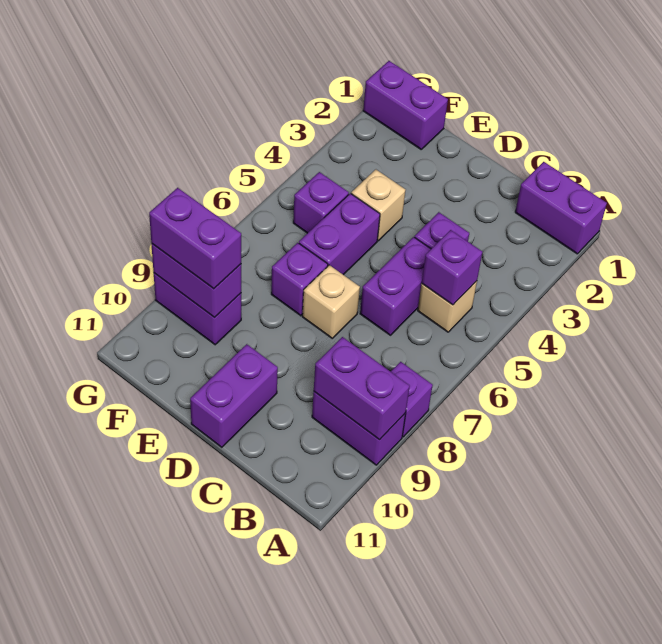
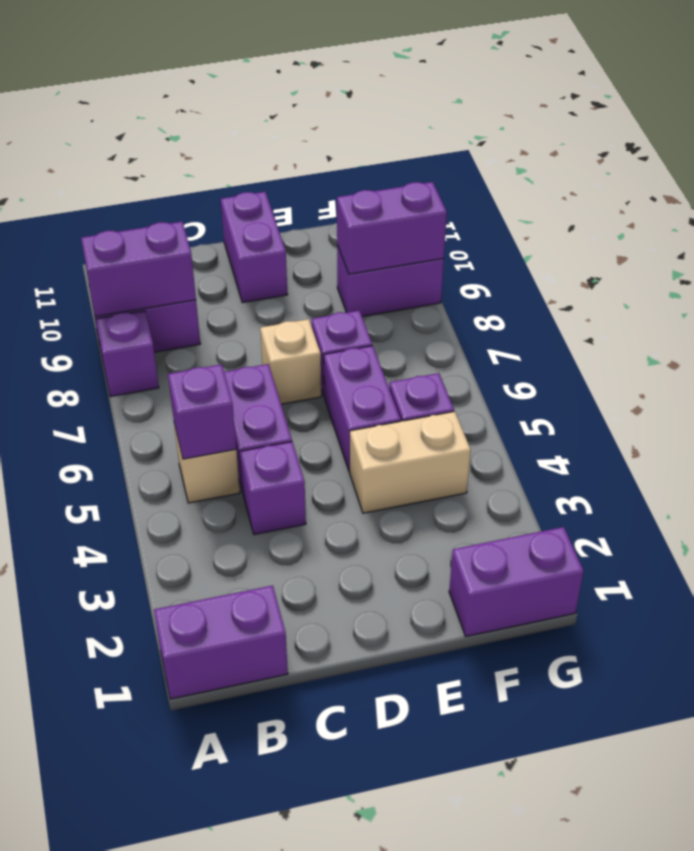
tan brick E4 level 1 -> tan brick E4:F4 level 1
purple brick F9:G9 level 3 -> none

